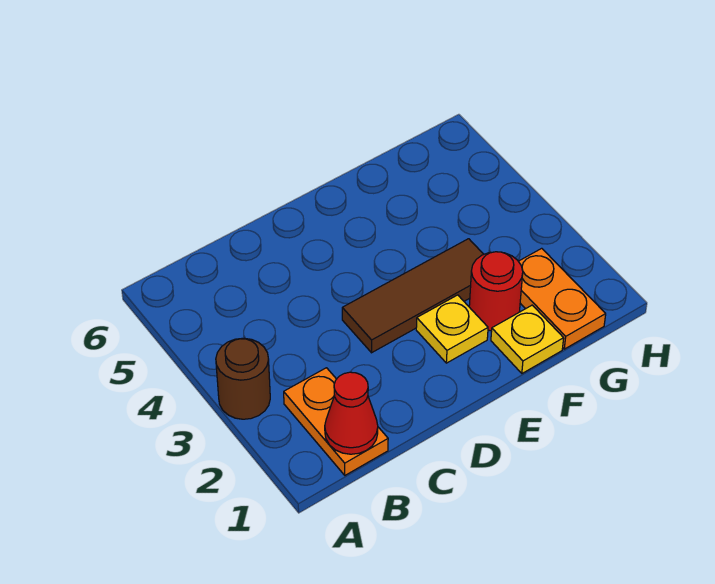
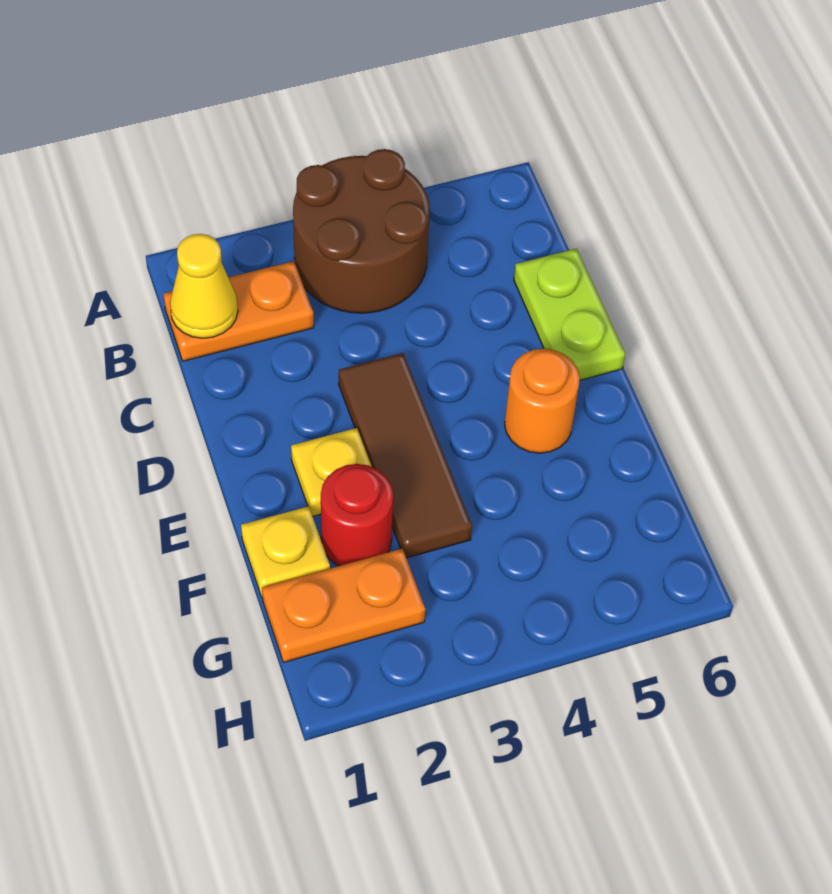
brown round brick A3 level 1 -> brown round brick A3:B4 level 1
red cone B1 level 2 -> yellow cone B1 level 2
none -> lime plate C6:D6 level 1
none -> orange round brick E5 level 1

